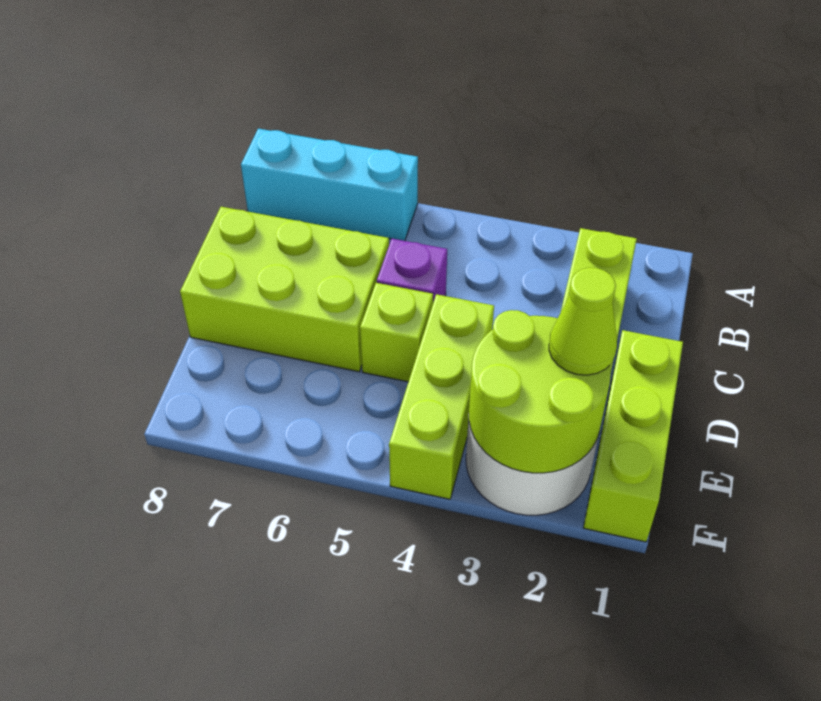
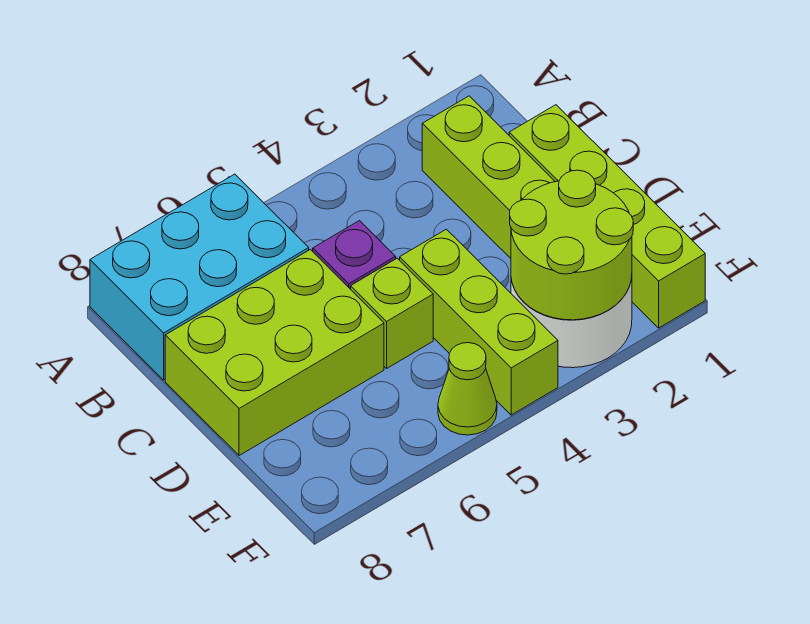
cyan brick A6:A8 level 1 -> cyan brick A6:B8 level 1
lime brick D1:F1 level 1 -> lime brick C1:F1 level 1
lime cone E2 level 3 -> lime cone F5 level 1

